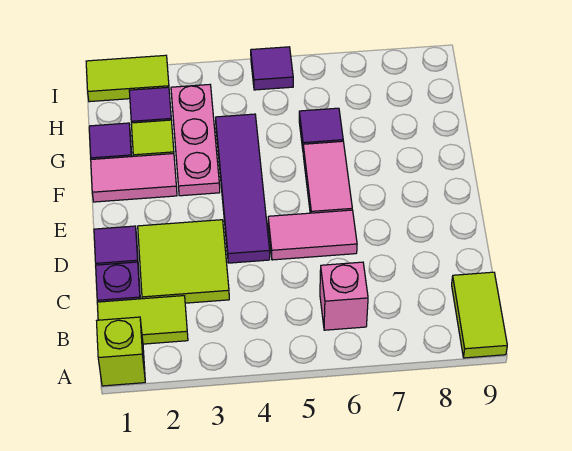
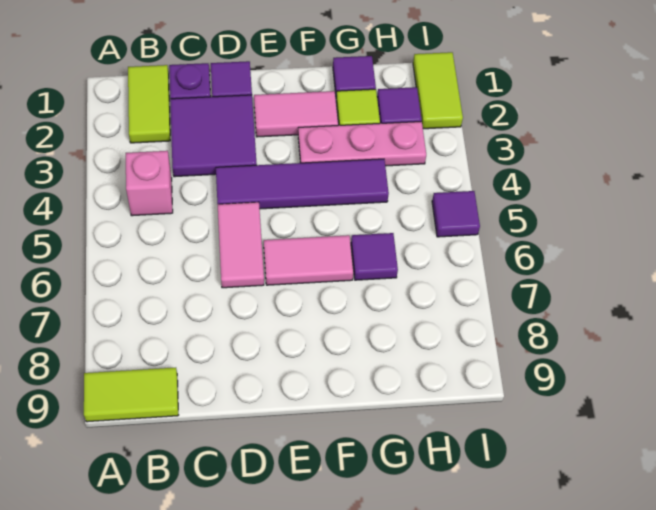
lime brick A1 level 1 -> none
pink brick B6 level 1 -> pink brick B4 level 1
lime tile C2:D3 level 1 -> purple tile C2:D3 level 1
pink tile F1:F2 level 1 -> pink tile E2:F2 level 1

